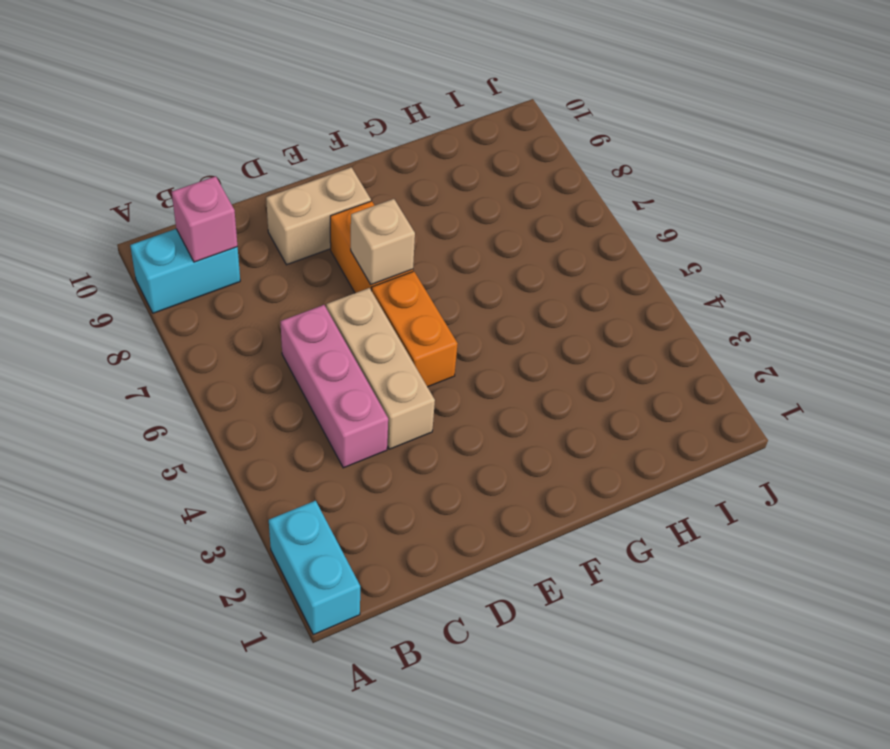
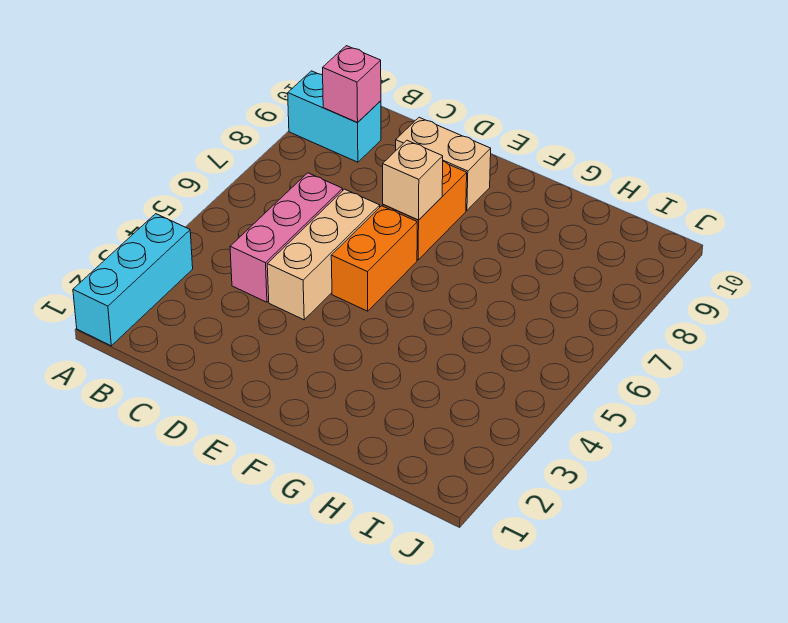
cyan brick A1:A2 level 1 -> cyan brick A1:A3 level 1

